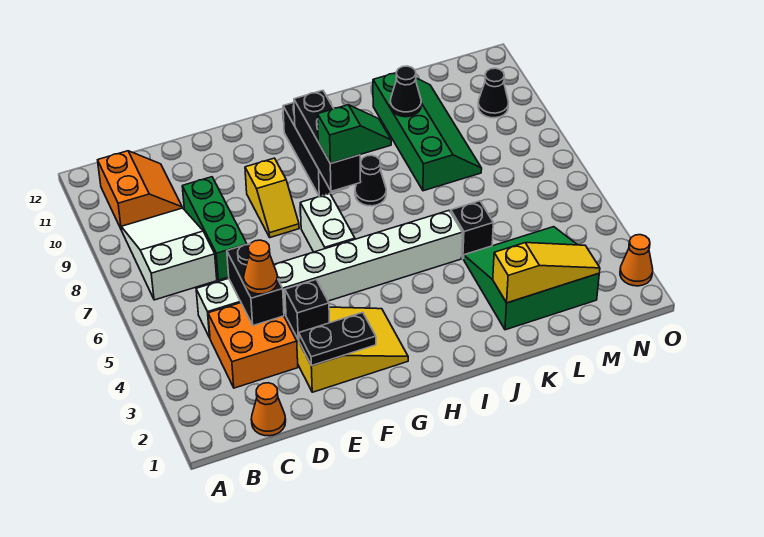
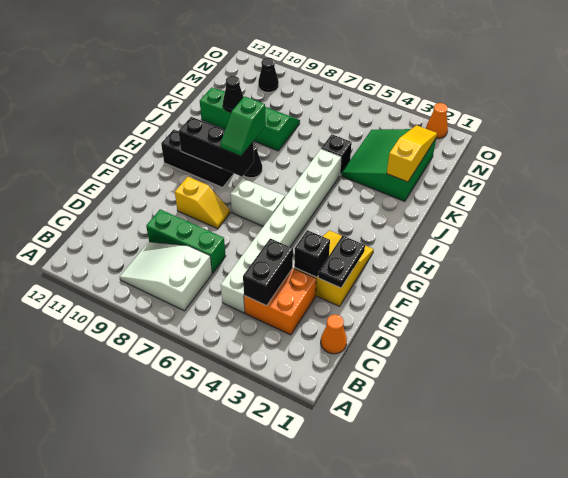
orange slope B10:C11 level 1 top B -> none
black brick D4:D5 level 2 -> black brick C4:D4 level 2
orange cone D4 level 3 -> none
green slope H8:I8 level 3 top H -> green slope H8:I8 level 3 top I

